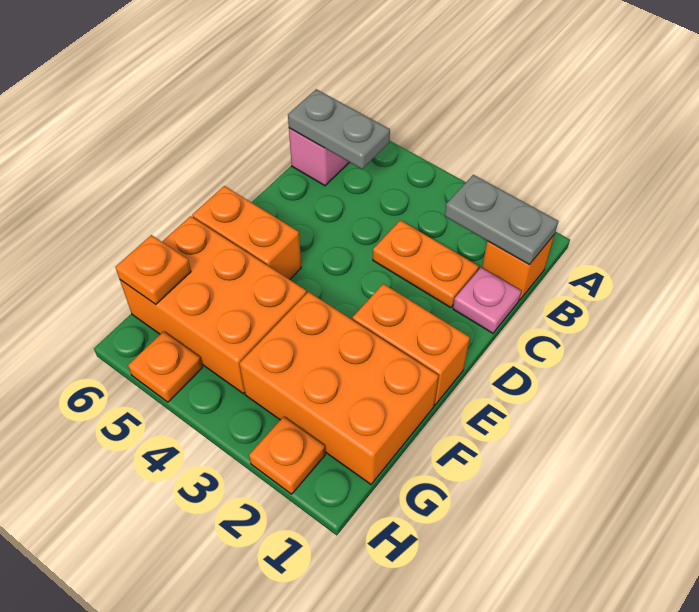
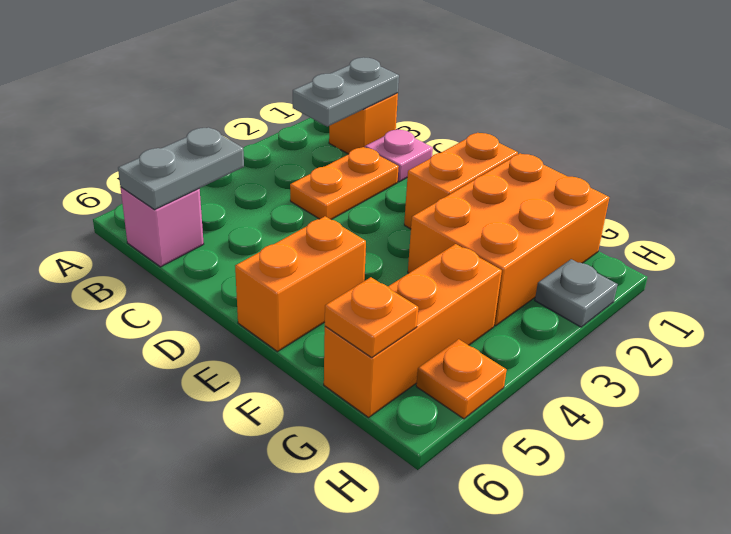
orange brick F4:G6 level 1 -> orange brick G4:G6 level 1
orange plate H2 level 1 -> grey plate H2 level 1

